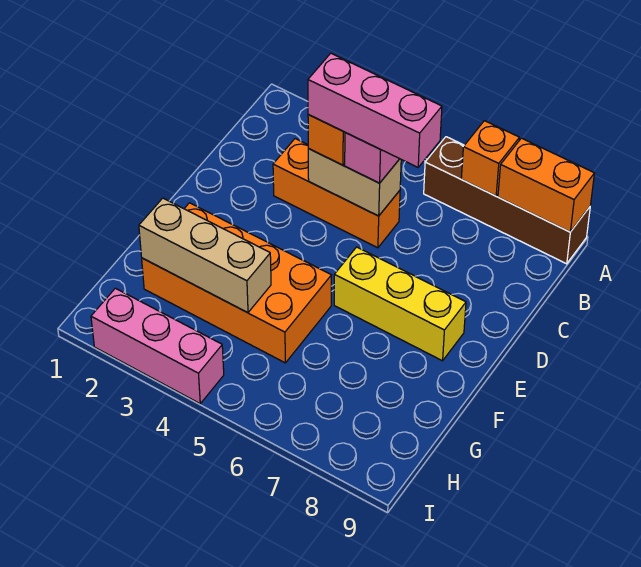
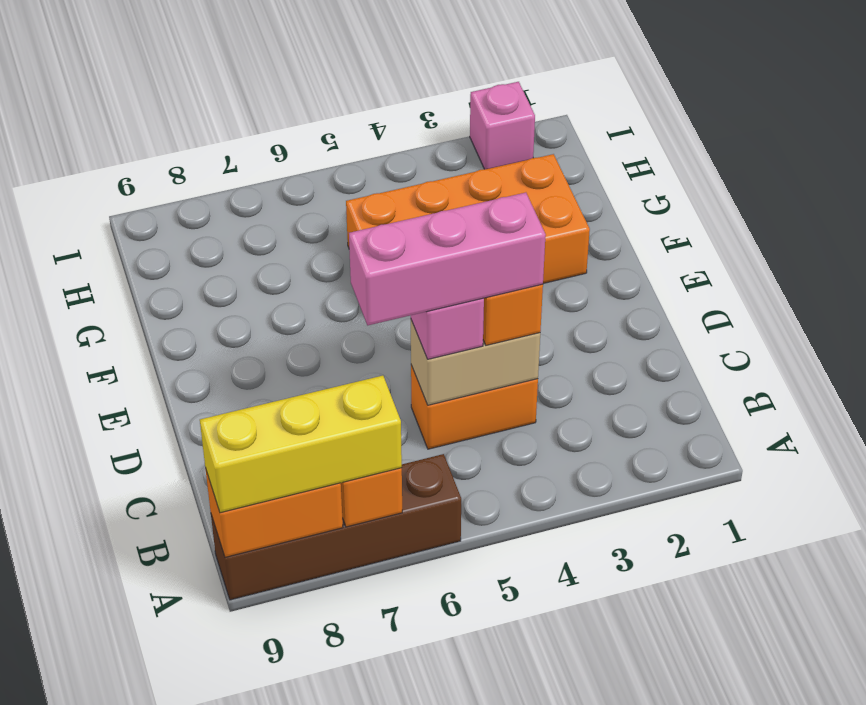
orange brick C3:C5 level 1 -> orange brick C4:C5 level 1
yellow brick E6:E8 level 1 -> yellow brick A7:A9 level 3
tan brick G2:G4 level 2 -> none
pink brick I2:I4 level 1 -> pink brick I2 level 1

